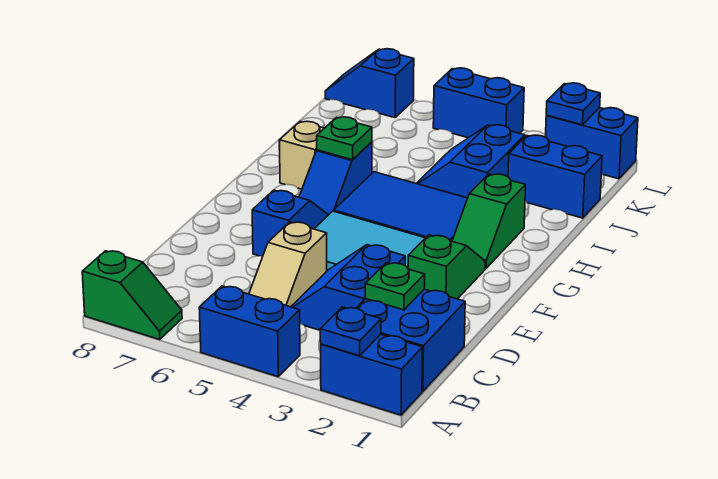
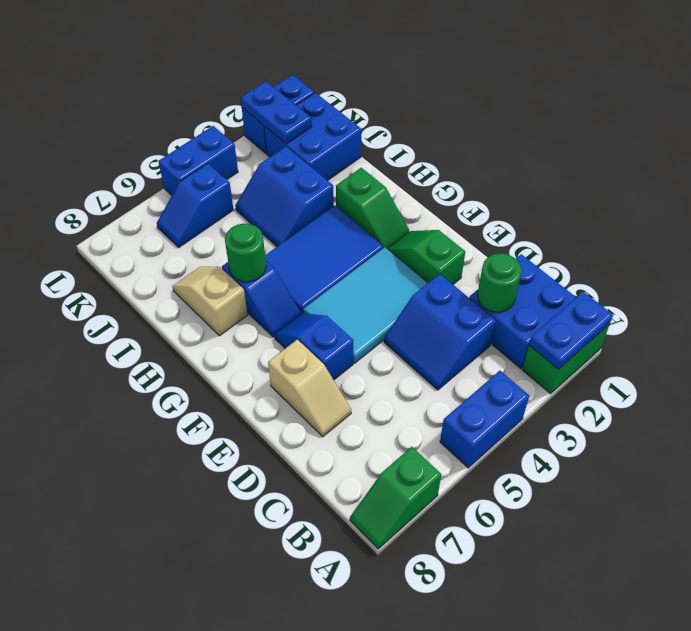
blue brick A1:A2 level 1 -> green brick A1:A2 level 1
blue plate A2 level 2 -> blue plate A1:A2 level 2
green slope A7:A8 level 1 top 8 -> green slope A7:A8 level 1 top 7
green plate C2 level 2 -> green round brick C2 level 2
tan slope C5:D5 level 1 top D -> tan slope D7:E7 level 1 top E
green plate H6 level 2 -> green round brick H6 level 2
blue brick J1:J2 level 1 -> blue brick J1:K2 level 1
blue plate L2 level 2 -> blue plate K2:L2 level 2
blue slope L7:L8 level 1 top 7 -> blue slope K5:K6 level 1 top 5

